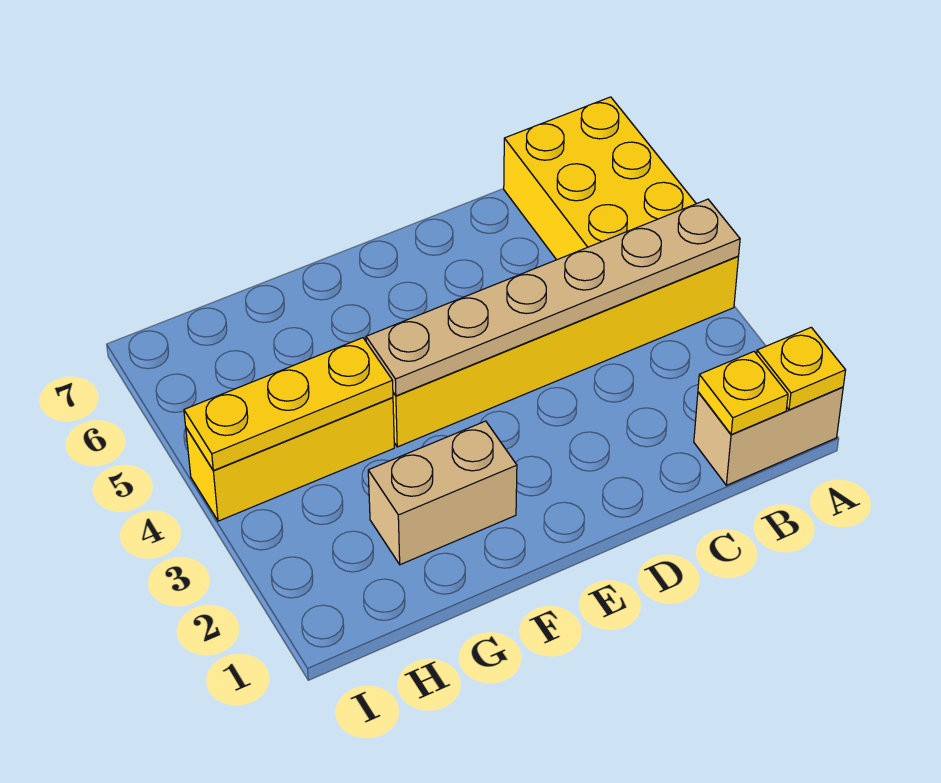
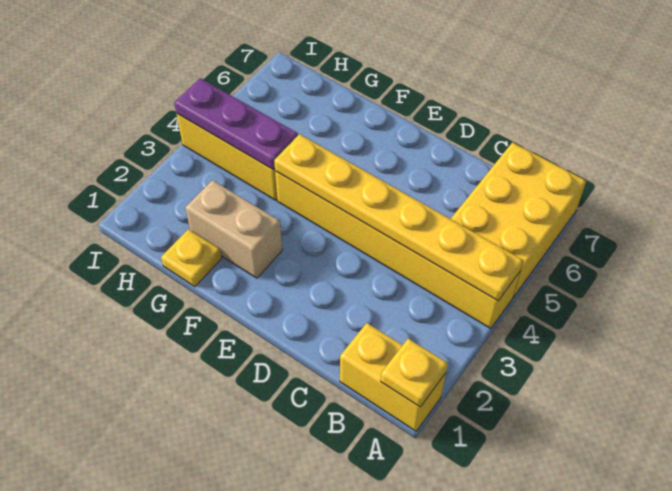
tan brick A1:B1 level 1 -> yellow brick A1:B1 level 1
tan plate A4:F4 level 2 -> yellow plate A4:F4 level 2
yellow plate B1 level 2 -> yellow plate G1 level 1
yellow plate G4:I4 level 2 -> purple plate G4:I4 level 2

